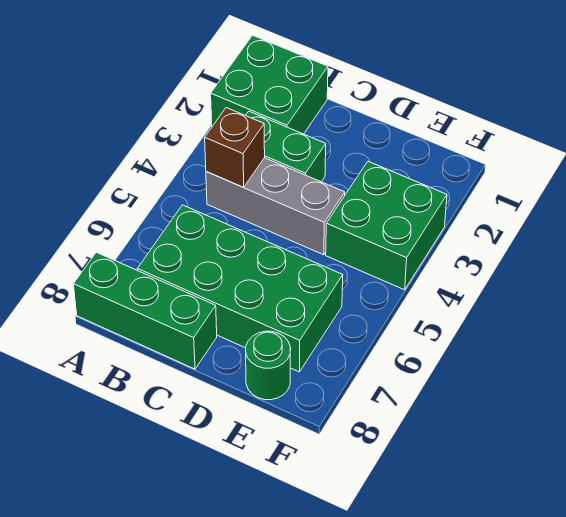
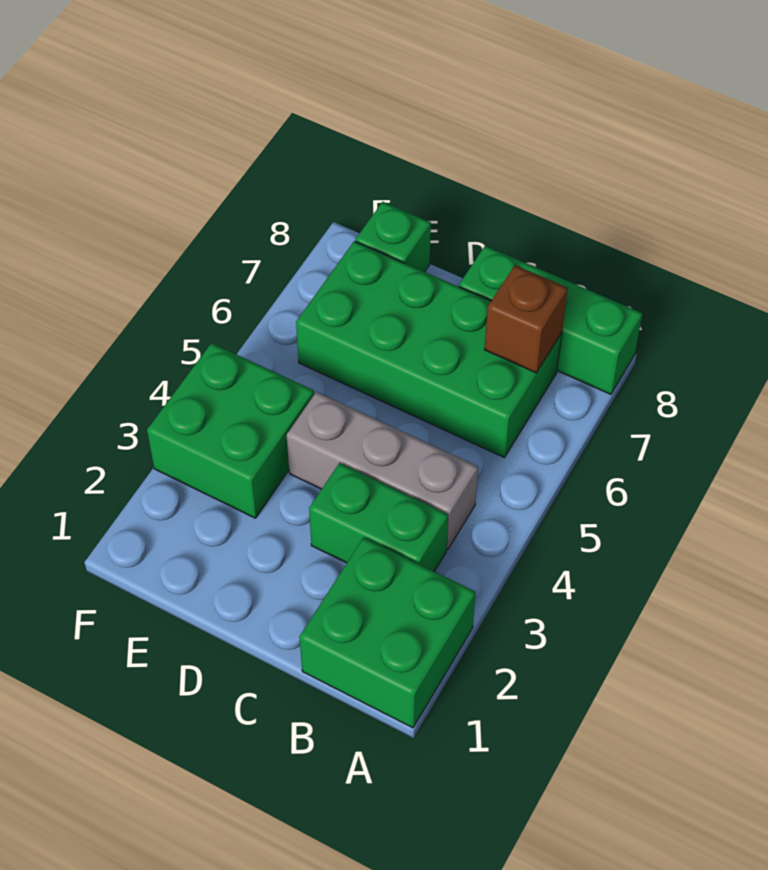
brown brick B4 level 2 -> brown brick B7 level 2
green round brick E8 level 1 -> green brick E8 level 1

